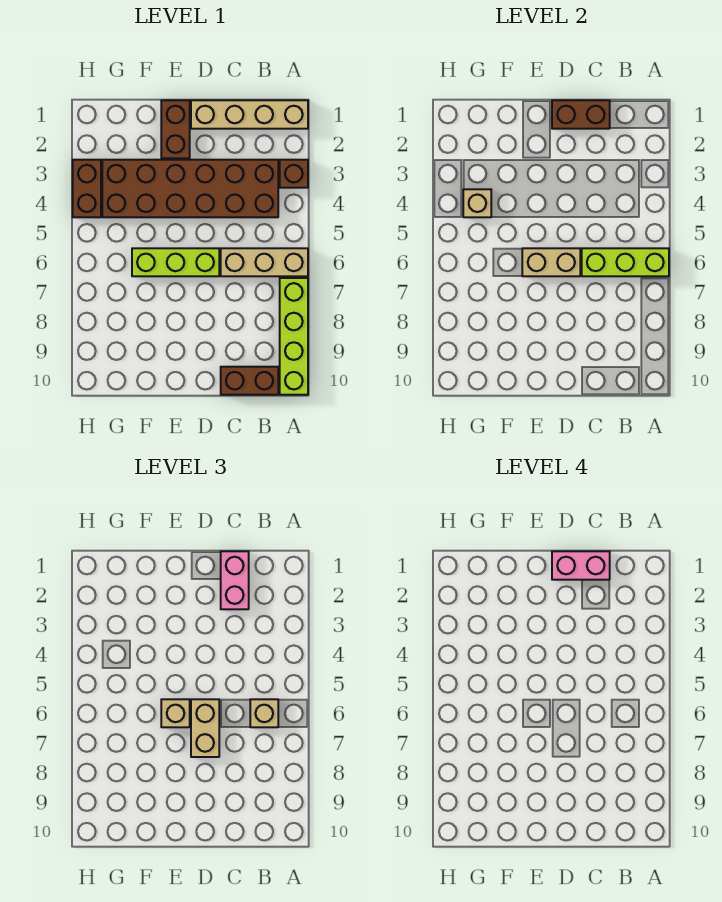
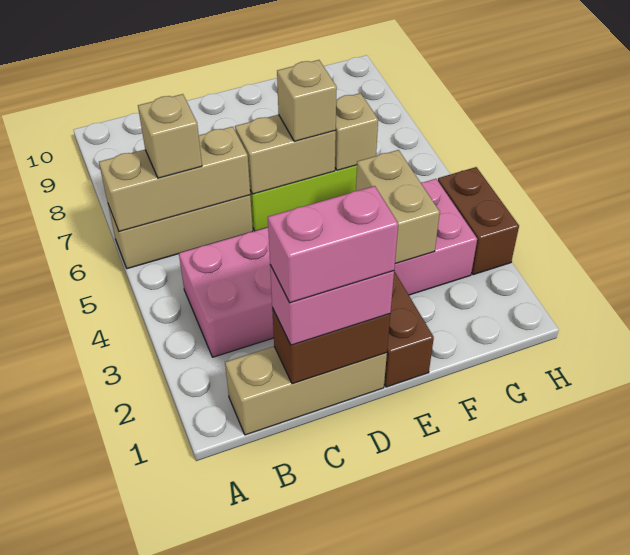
tan brick A1:D1 level 1 -> tan brick B1:D1 level 1
brown brick A3 level 1 -> none
lime brick A6:C6 level 2 -> tan brick A6:C6 level 2
lime brick A7:A10 level 1 -> none
brown brick B3:G4 level 1 -> pink brick B3:G4 level 1
brown brick B10:C10 level 1 -> none
pink brick C1:C2 level 3 -> pink brick C1:D1 level 3
tan brick D6:D7 level 3 -> tan brick F3:F4 level 2
tan brick G4 level 2 -> tan brick F6 level 2

